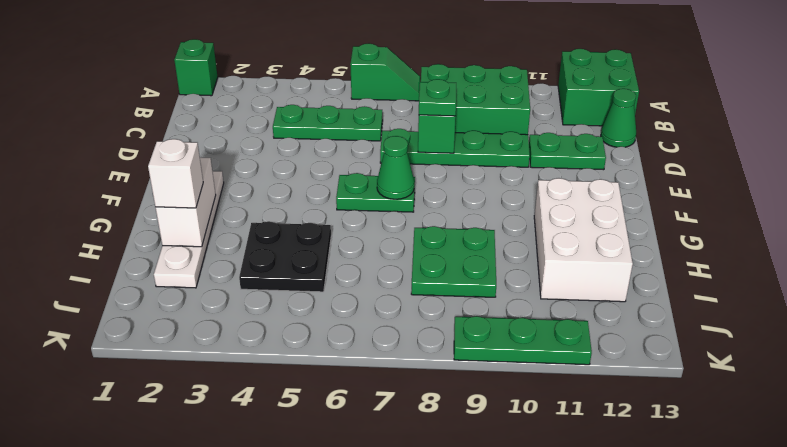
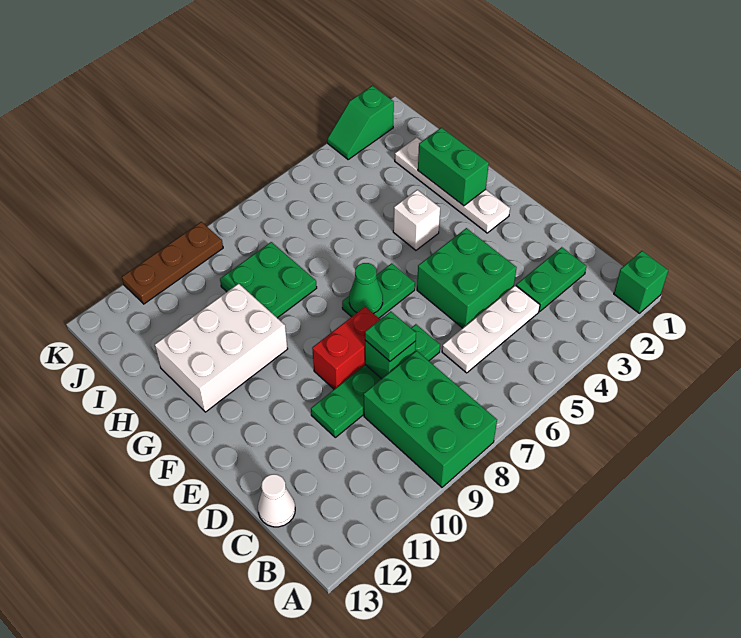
green slope A6:A7 level 1 top 6 -> green slope K2:K3 level 1 top 2
green brick A12:B13 level 1 -> green brick D4:E5 level 1
green brick B8:C10 level 1 -> green brick A8:C9 level 1
green plate C4:C6 level 1 -> white plate C4:C6 level 1
green cone C13 level 1 -> white cone C13 level 1
green plate D11:D12 level 1 -> green plate C2:C3 level 1
none -> red brick E8:E9 level 1
white brick G2:H2 level 2 -> green brick G2:H2 level 2
white brick G11:I12 level 1 -> white brick G10:H12 level 1
white brick H2 level 3 -> white brick G4 level 1
black plate H4:I5 level 1 -> none
green plate K9:K11 level 1 -> brown plate K9:K11 level 1

